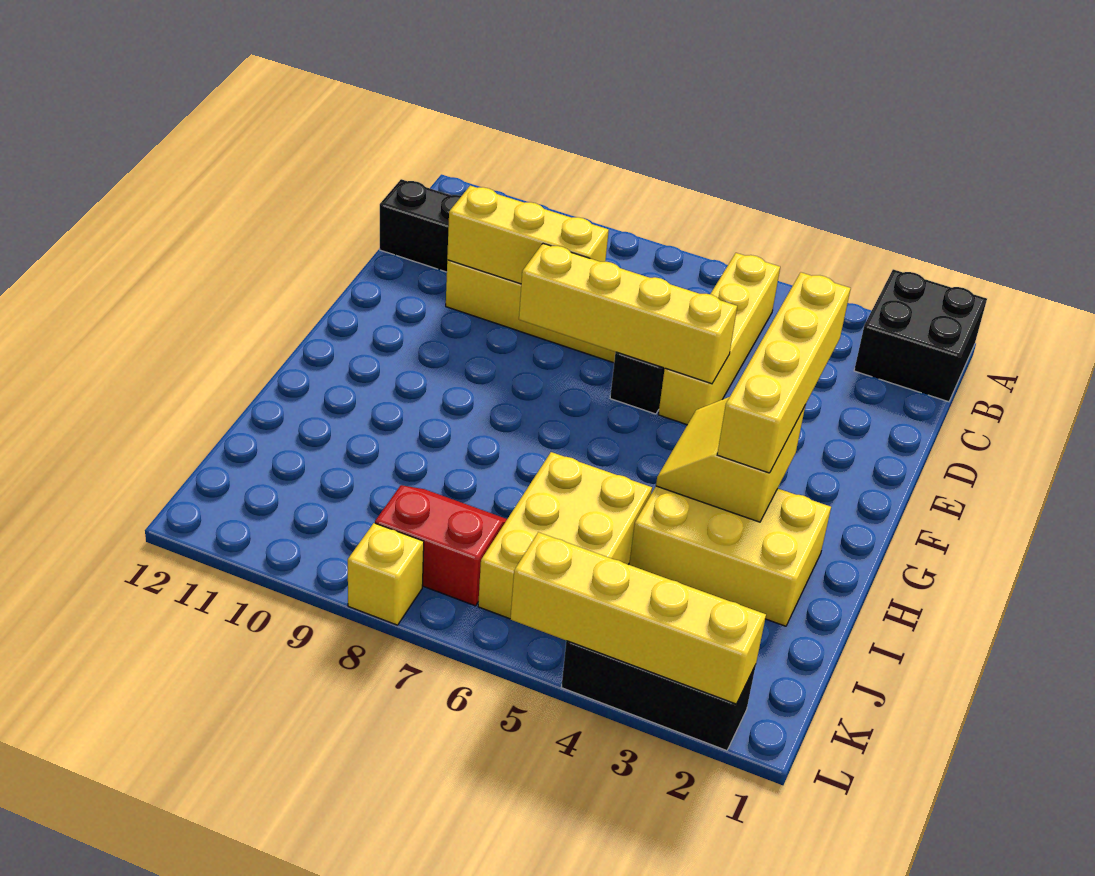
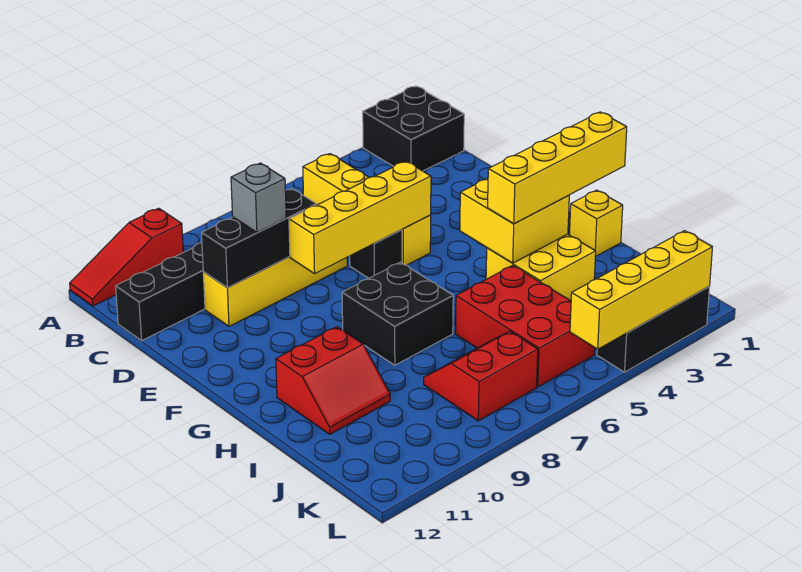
none -> red slope A10:A12 level 1 top 10
yellow brick D8:D10 level 2 -> black brick D8:D10 level 2
none -> grey brick D9 level 3
yellow brick E3:H3 level 3 -> yellow brick H1:H4 level 3
yellow slope G3:H4 level 2 top 3 -> yellow brick G3:H4 level 2
none -> black brick G7:H8 level 1
yellow brick H2:I4 level 1 -> yellow brick H3:I4 level 1
none -> red slope H10:I11 level 1 top H
yellow brick I5:K6 level 1 -> red brick I5:K6 level 1
yellow brick L8 level 1 -> yellow brick H1 level 1

